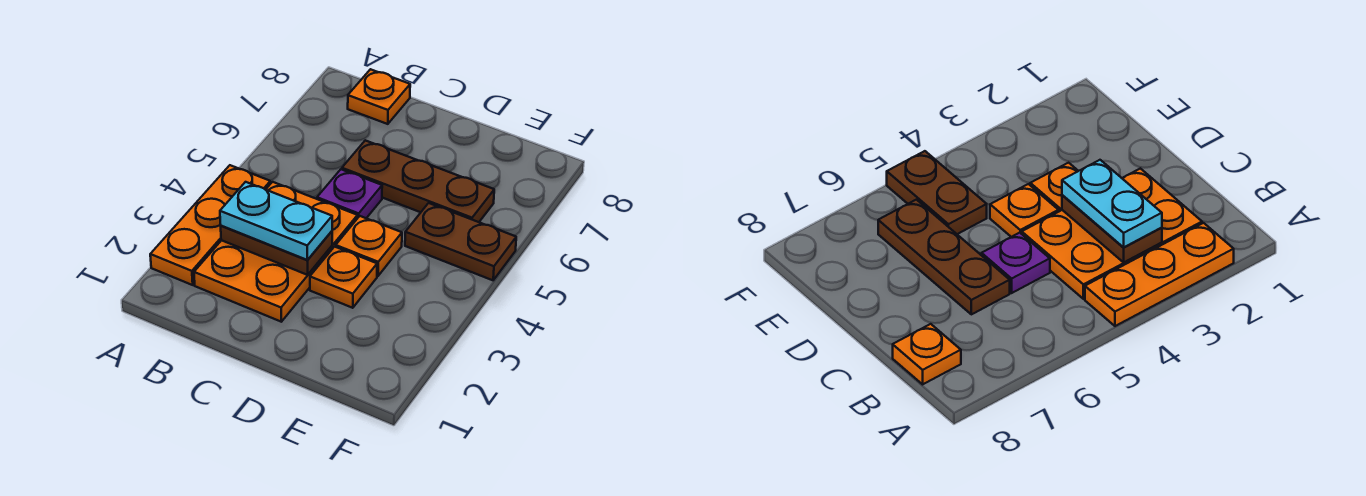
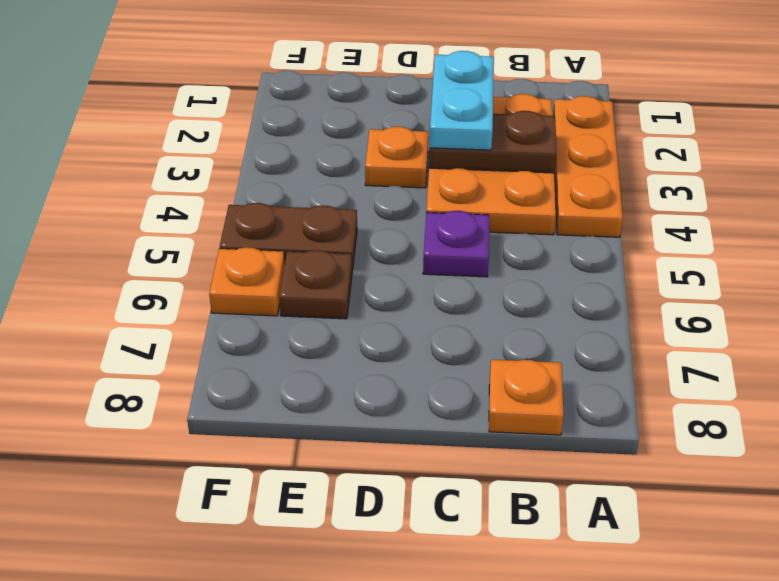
cyan plate B3:C3 level 3 -> cyan plate C2:C3 level 3
brown plate C6:E6 level 1 -> brown plate E6 level 1
orange plate D4 level 1 -> orange plate F6 level 1

